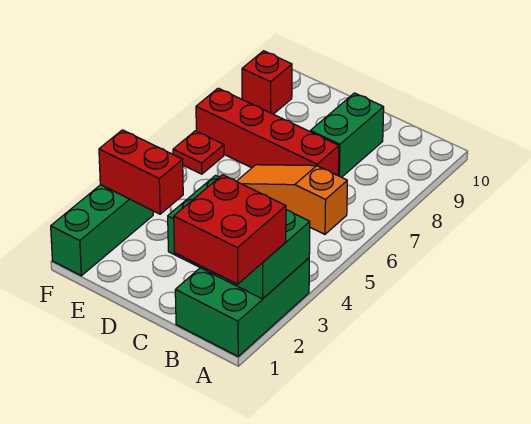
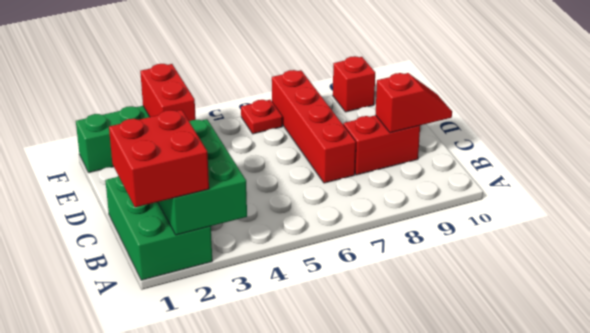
green brick A1:B3 level 1 -> green brick A1:C2 level 1
orange slope B6:D6 level 1 top B -> none
green brick C8:C9 level 1 -> red brick C8:C9 level 1
none -> red slope C9:C10 level 2 top 9

